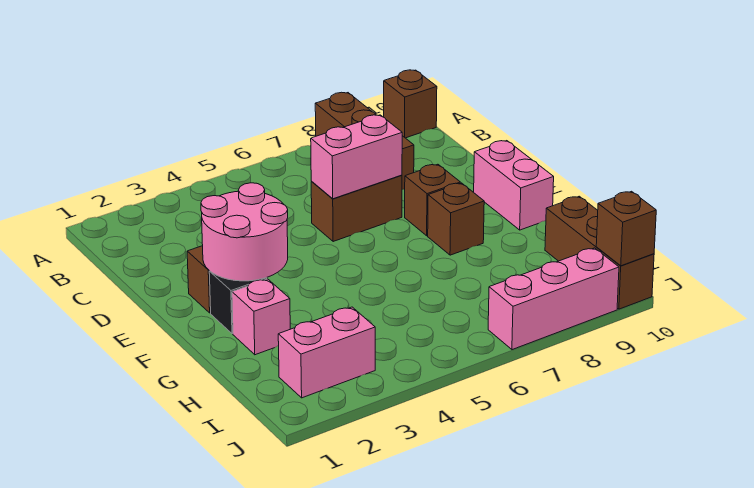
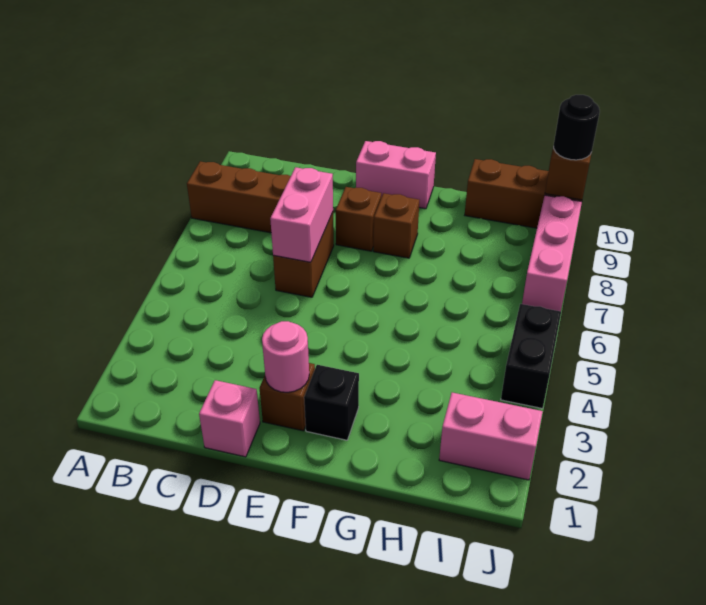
brown brick A10 level 1 -> none
pink round brick E2:F3 level 2 -> pink round brick E2 level 2
pink brick G2 level 1 -> pink brick D1 level 1
pink brick I2:I3 level 1 -> pink brick I2:J2 level 1
none -> black brick J4:J5 level 1
none -> black round brick J10 level 3

